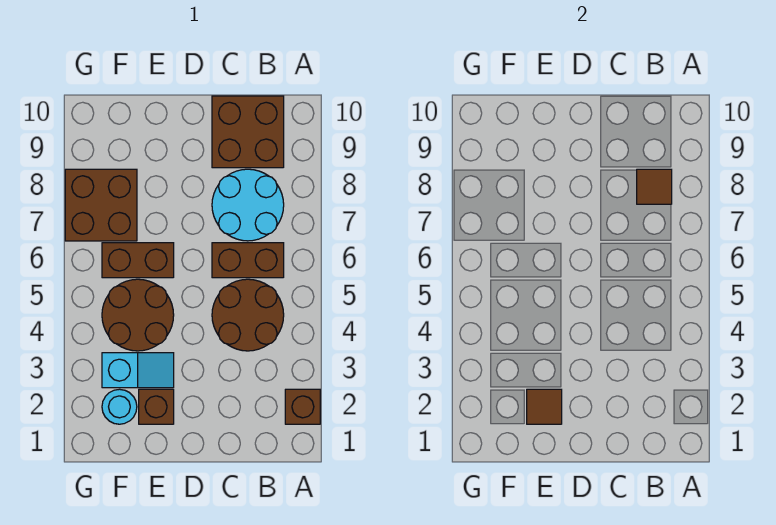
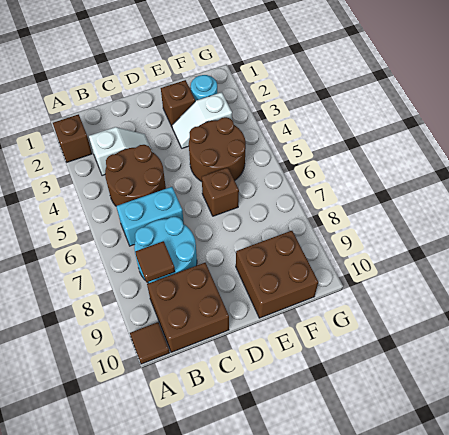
none -> white slope B3:C3 level 1 top B
brown brick B6:C6 level 1 -> cyan brick B6:C6 level 1
brown tile E2 level 2 -> brown tile A10 level 1
cyan slope E3:F3 level 1 top F -> white slope E3:F3 level 1 top F
brown brick E6:F6 level 1 -> brown brick E6 level 1
brown brick F7:G8 level 1 -> brown brick E9:F10 level 1

